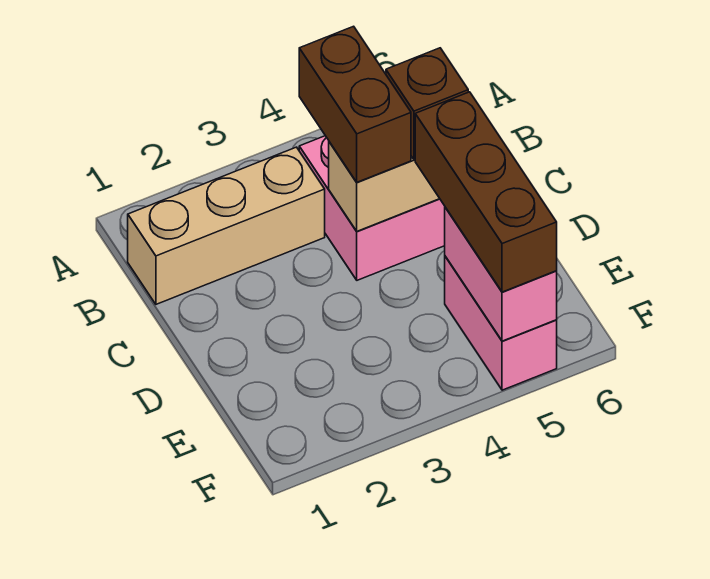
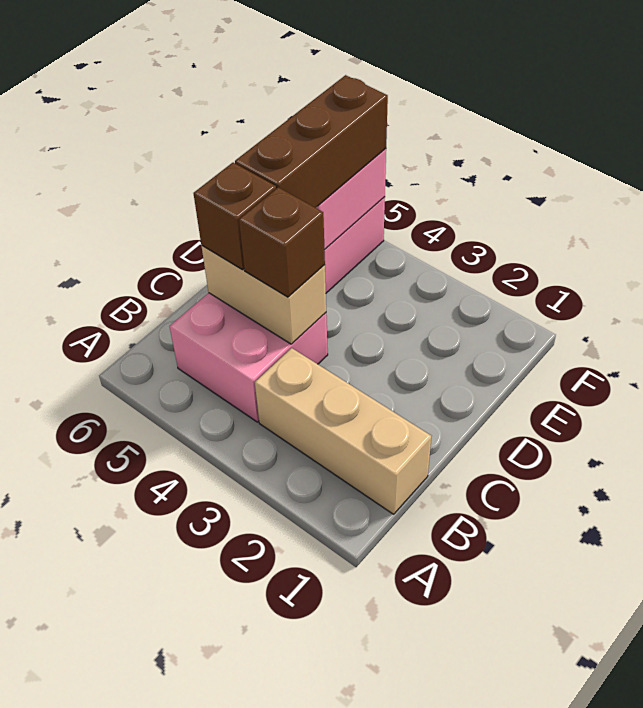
brown brick B4:C4 level 3 -> brown brick C4 level 3

